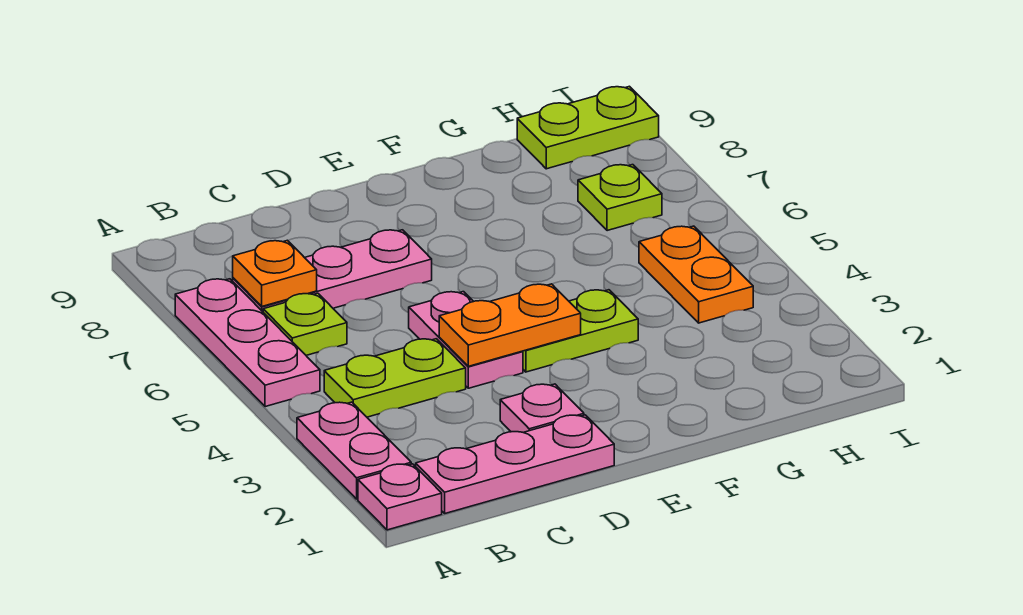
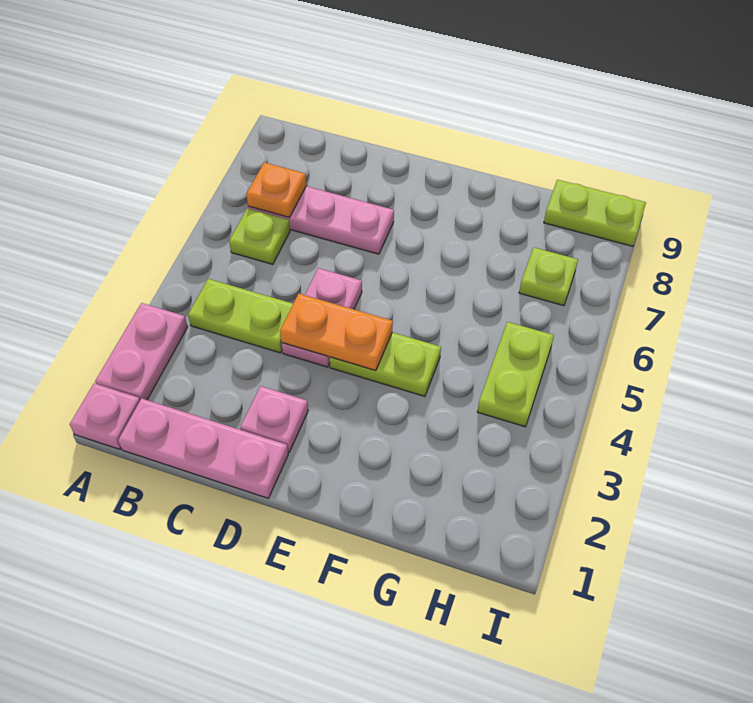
pink plate A5:A7 level 1 -> none
orange plate H4:H5 level 1 -> lime plate H4:H5 level 1

